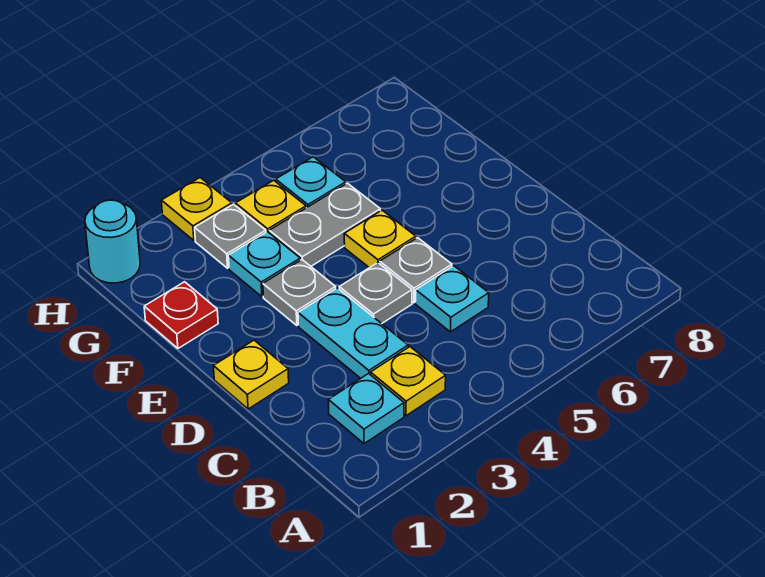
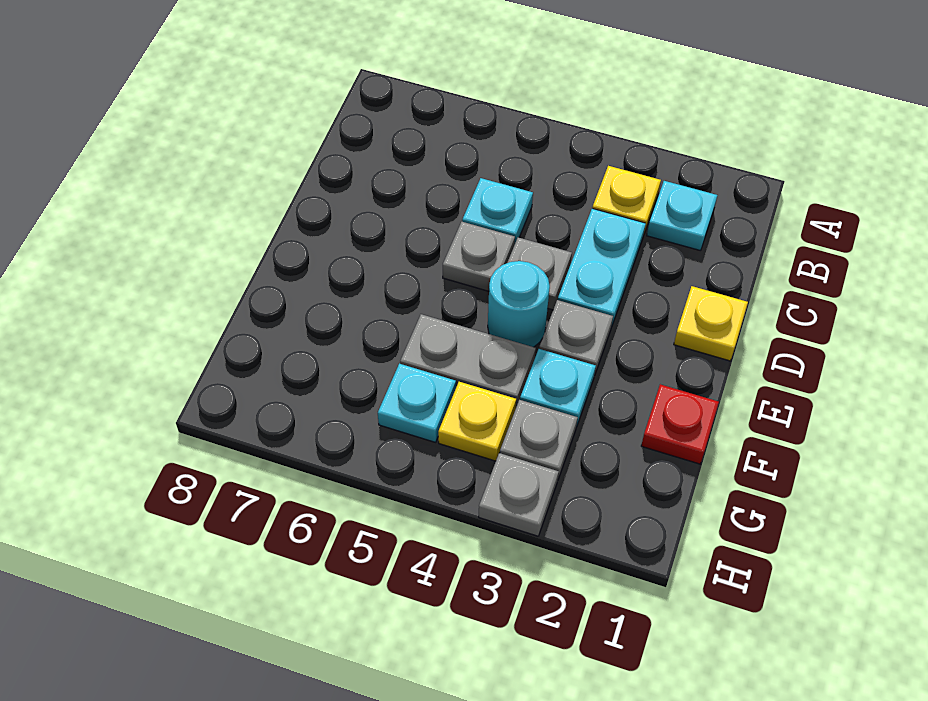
yellow plate E5 level 1 -> none
cyan round brick H1 level 1 -> cyan round brick E4 level 1
yellow plate H3 level 1 -> grey plate H3 level 1

